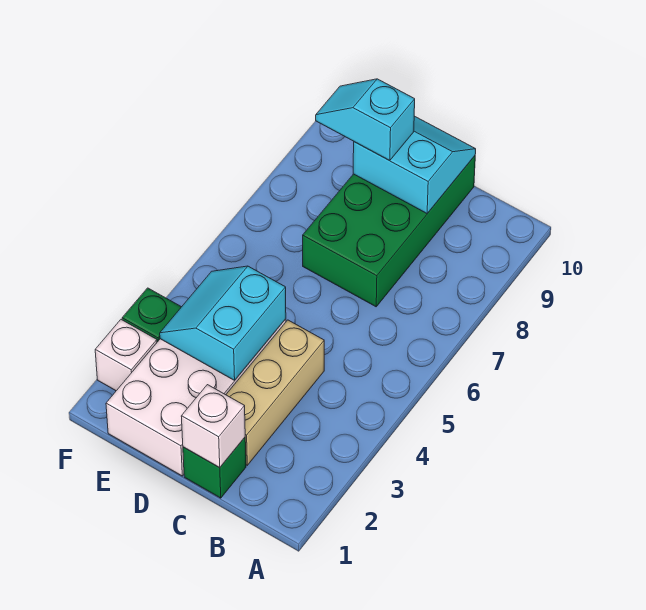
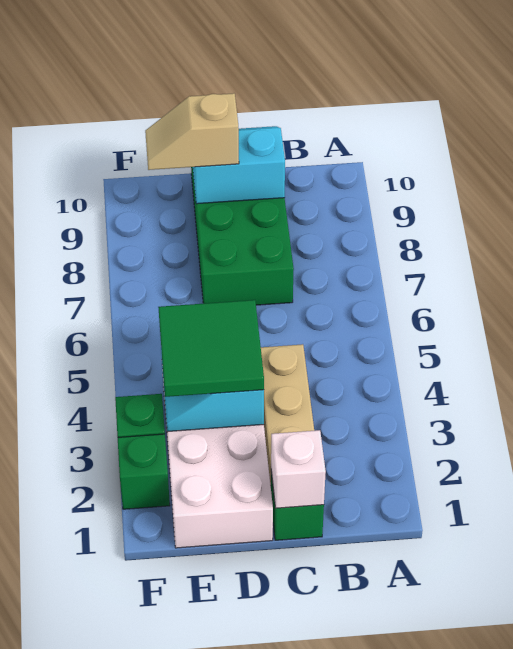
none -> green tile D3:E4 level 3
cyan slope D9:E9 level 3 top D -> tan slope D9:E9 level 3 top D
white brick F2 level 1 -> green brick F2 level 1

